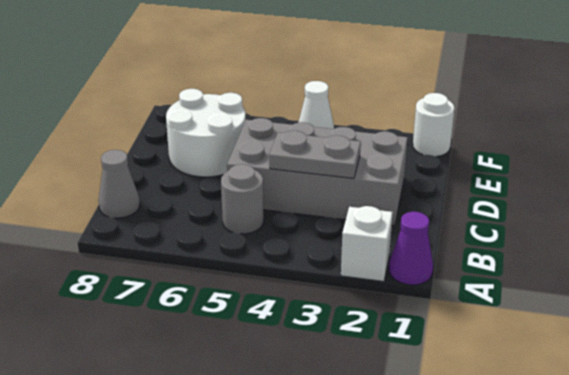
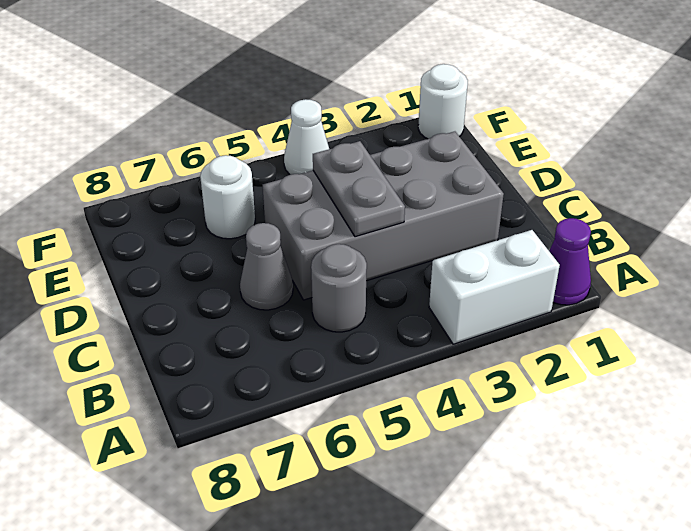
white brick A2 level 1 -> white brick A2:A3 level 1
grey cone B8 level 1 -> grey cone C6 level 1
grey plate C3:C4 level 2 -> grey plate C4:D4 level 2
white round brick D6:E7 level 1 -> white round brick E6 level 1

